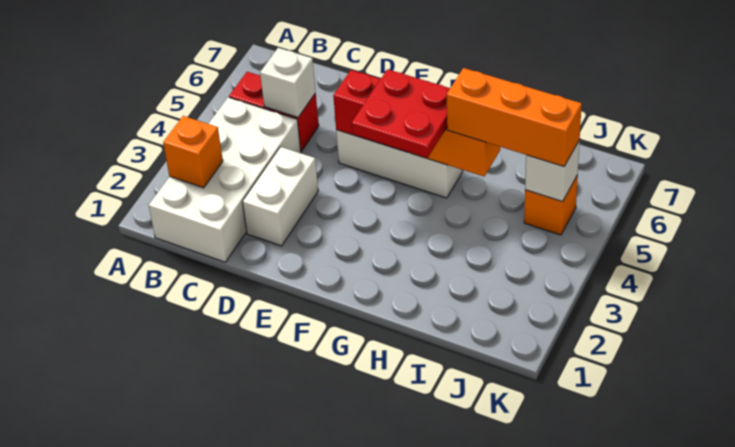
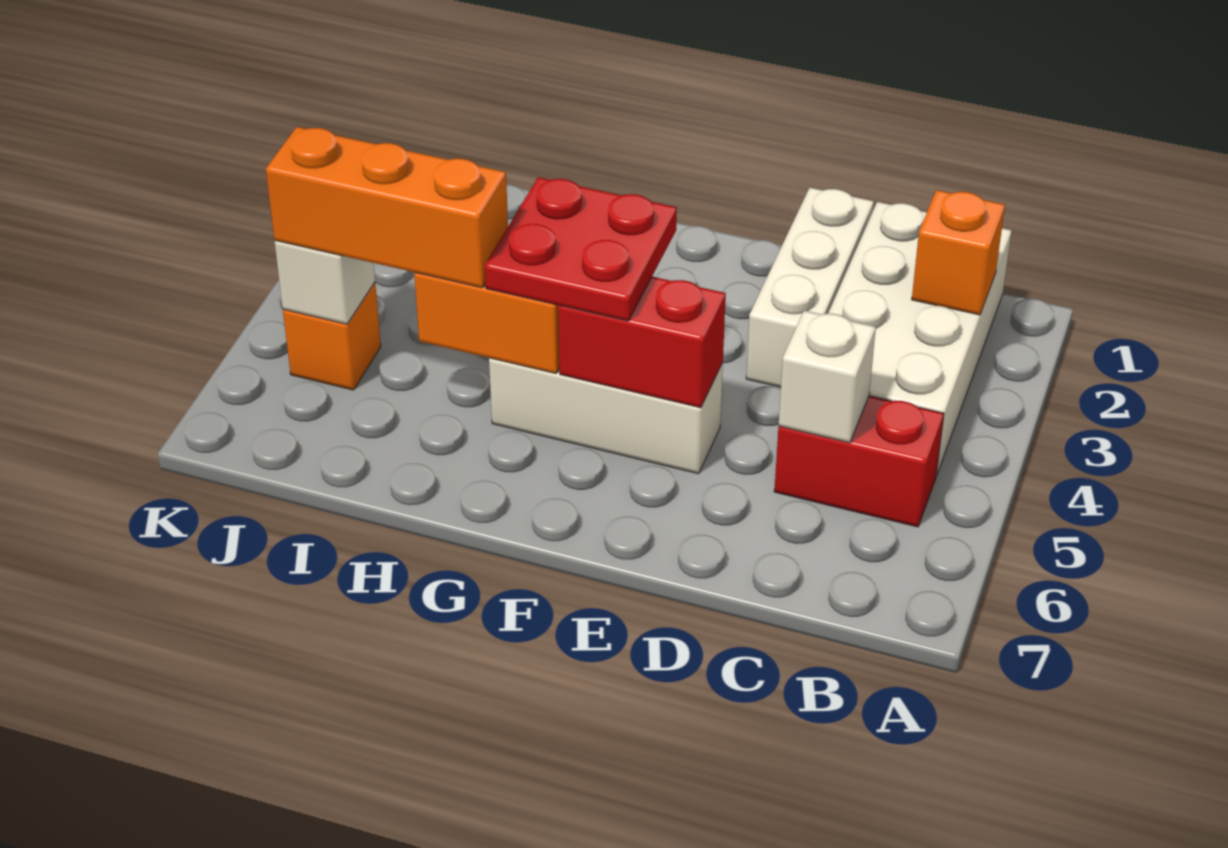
white brick D2:D3 level 1 -> white brick D1:D3 level 1

